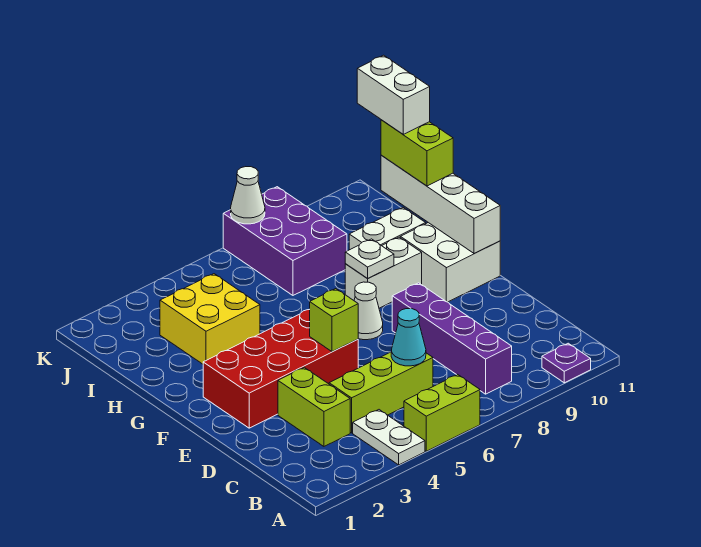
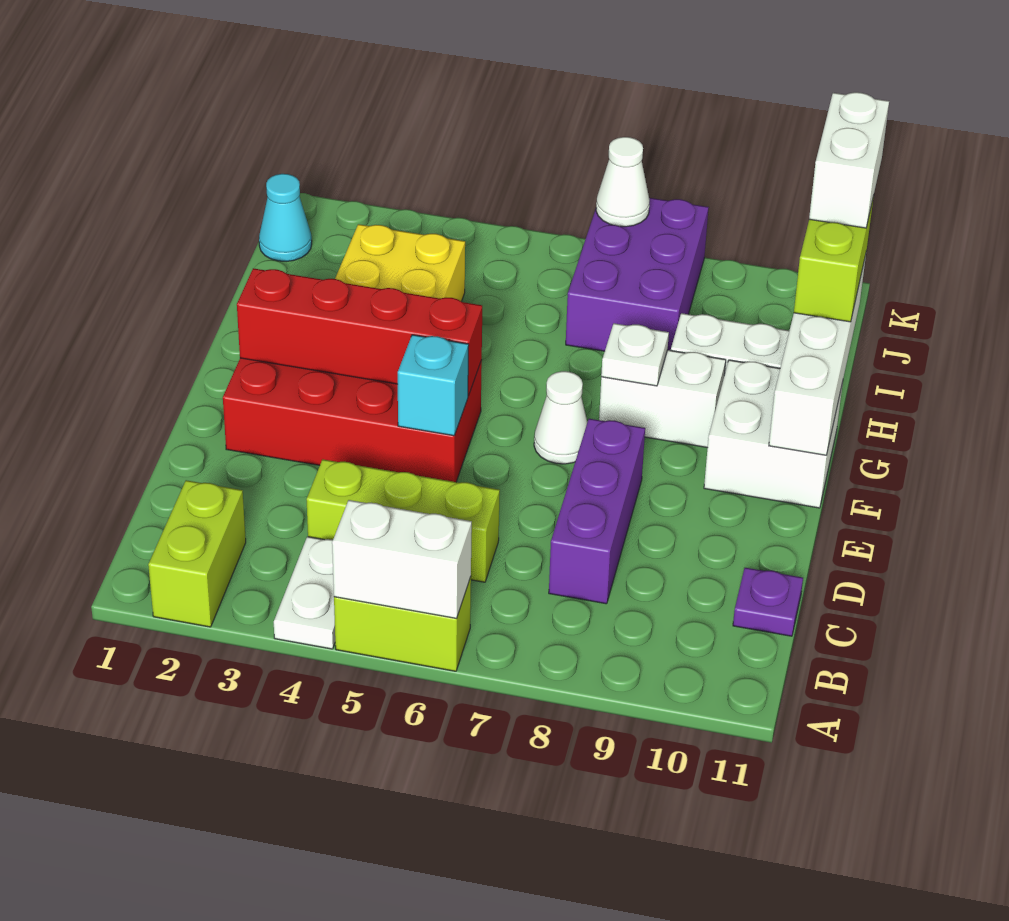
none -> white brick A5:A6 level 2
purple plate A10 level 1 -> purple plate C11 level 1
purple brick B8:E8 level 1 -> purple brick C8:E8 level 1
lime brick C3:D3 level 1 -> lime brick A2:B2 level 1
cyan cone C6 level 2 -> cyan cone J1 level 1
lime brick E5 level 2 -> cyan brick E5 level 2
none -> red brick F2:F5 level 2

